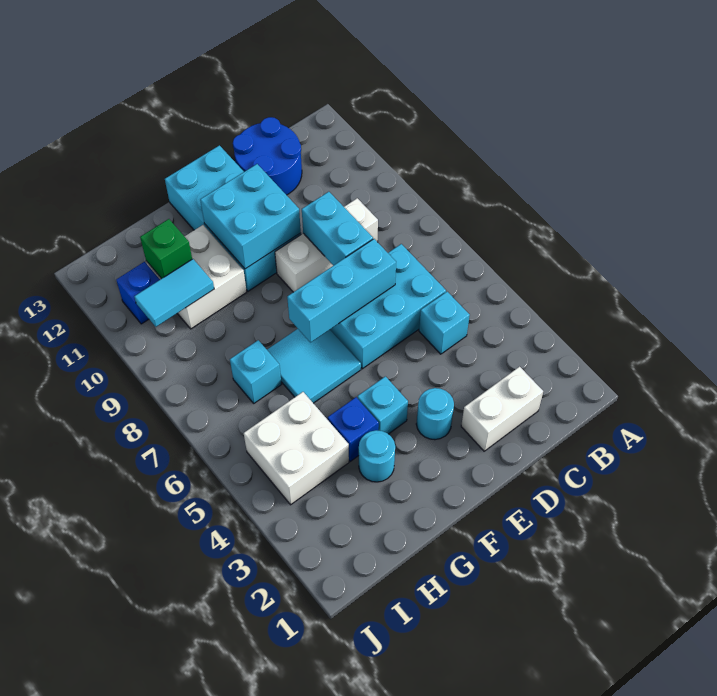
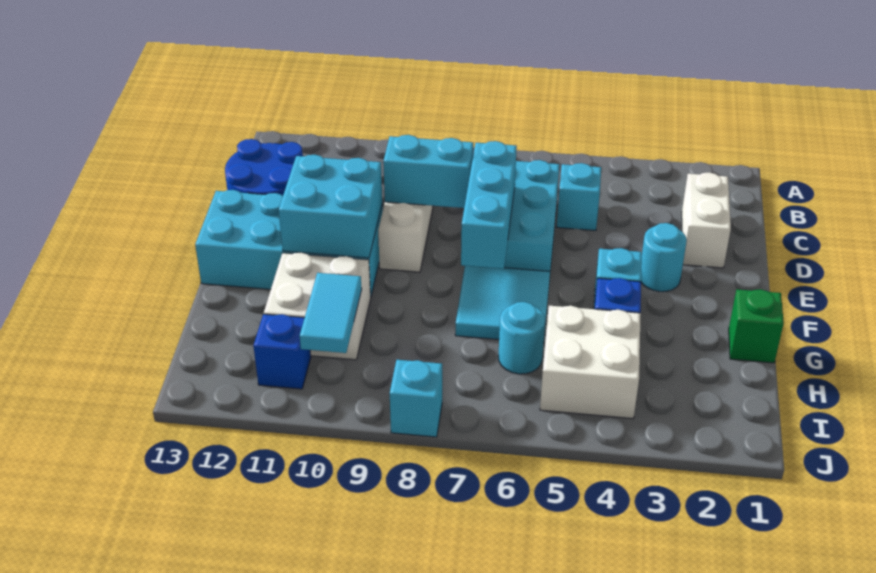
cyan round brick G3 level 1 -> cyan round brick H6 level 1
cyan brick H7 level 1 -> cyan brick J8 level 1
green brick H11 level 2 -> green brick G1 level 1

